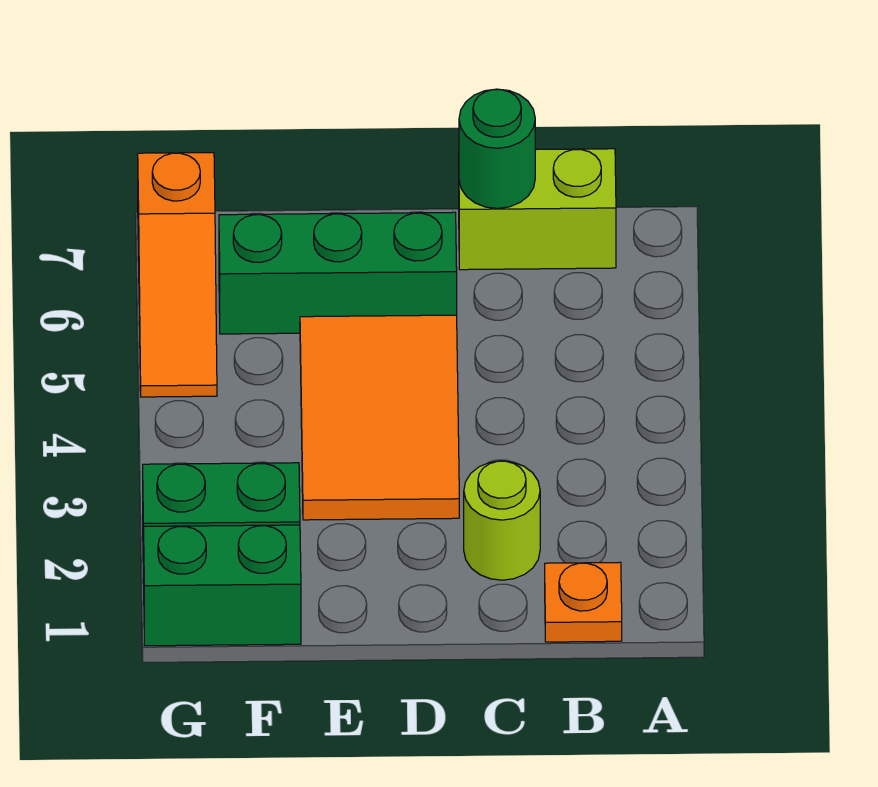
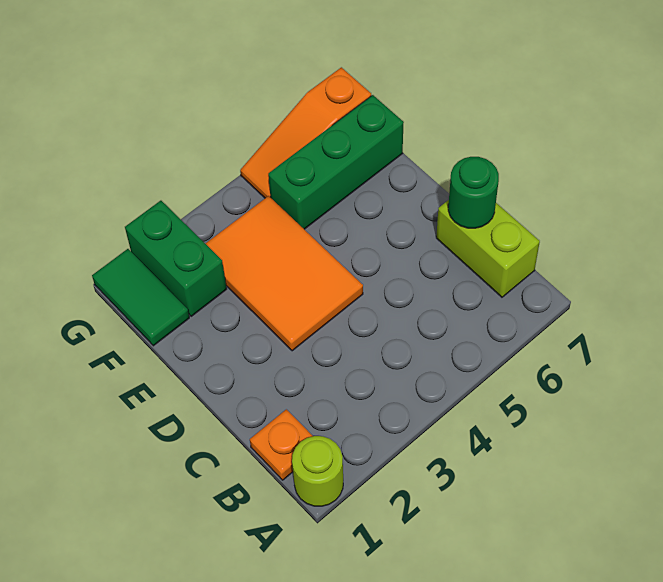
lime round brick C2 level 1 -> lime round brick A1 level 1
orange tile D3:E5 level 1 -> orange tile D3:F4 level 1
green brick D6:F6 level 1 -> green brick F5:F7 level 1
green brick F1:G1 level 1 -> green tile F1:G1 level 1

